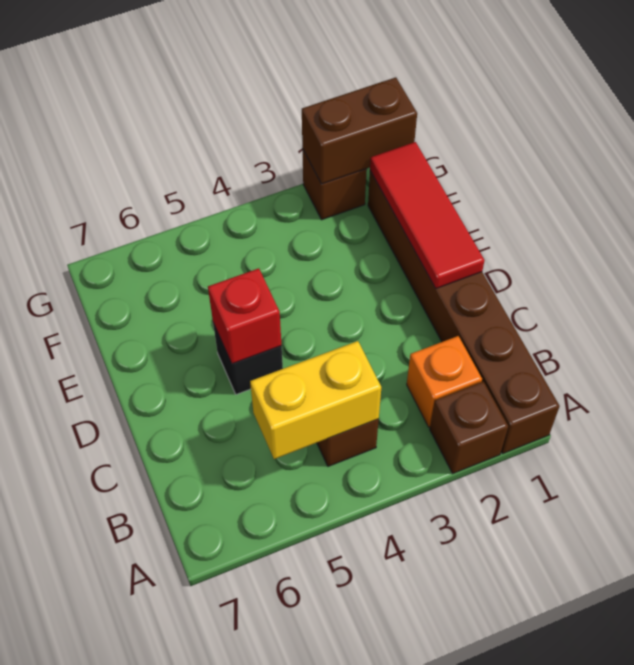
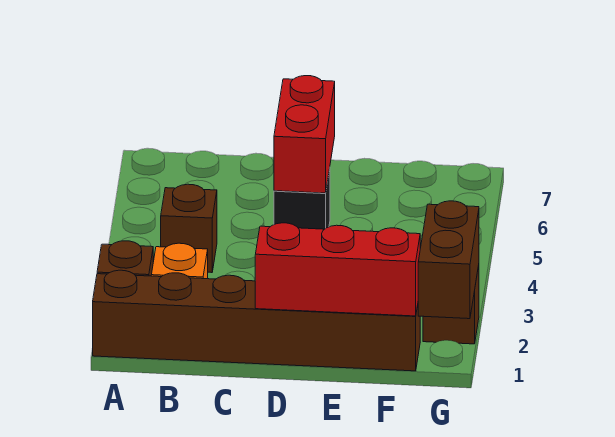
yellow brick B4:B5 level 2 -> none
red tile D1:F1 level 2 -> red brick D1:F1 level 2
red brick D5 level 2 -> red brick D5:D6 level 2

